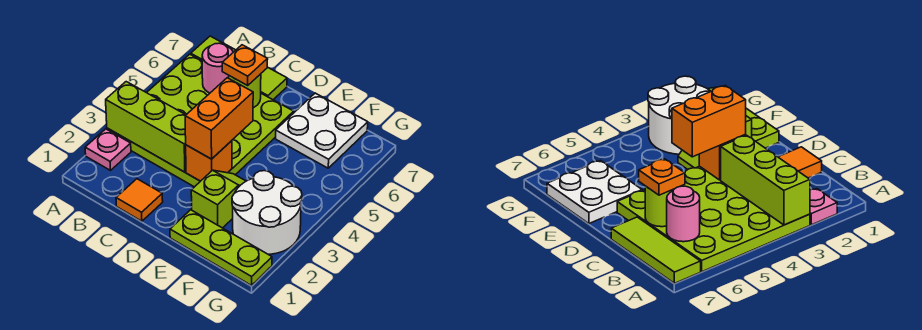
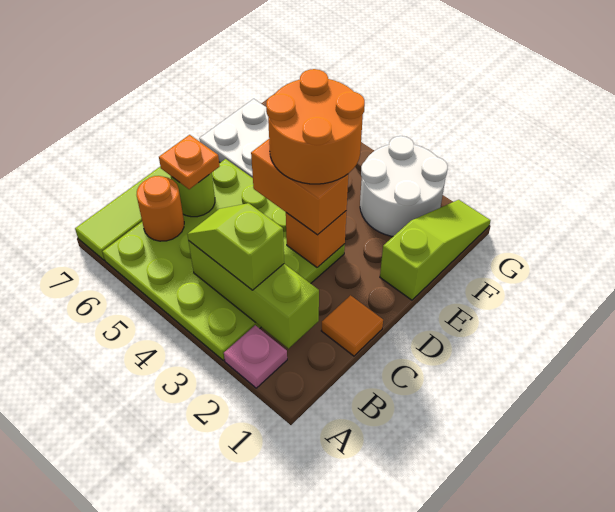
lime brick A3:C3 level 2 -> lime brick B2:B4 level 2
pink round brick B6 level 2 -> orange round brick B6 level 2
none -> orange round brick D3:E4 level 4
lime plate E1:G1 level 1 -> lime slope E1:G1 level 1 top E
lime slope E2:E3 level 1 top 2 -> lime slope B3:B4 level 3 top 3

